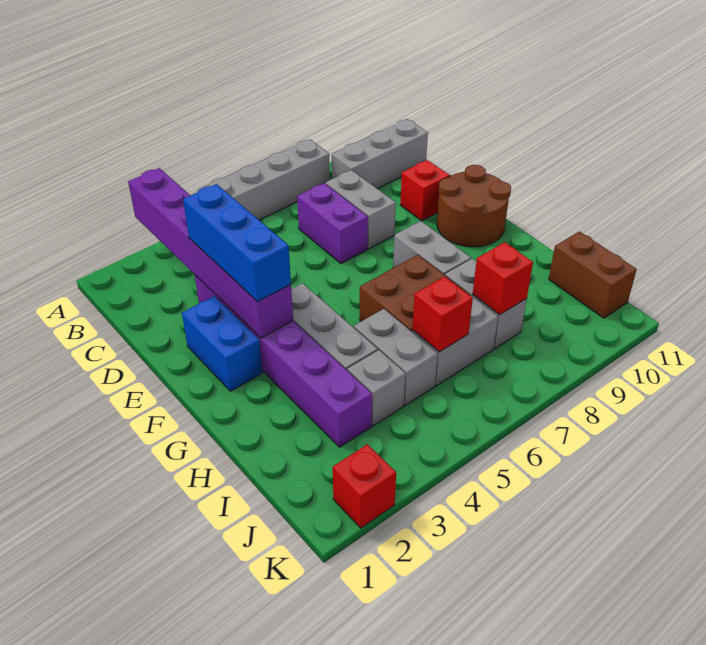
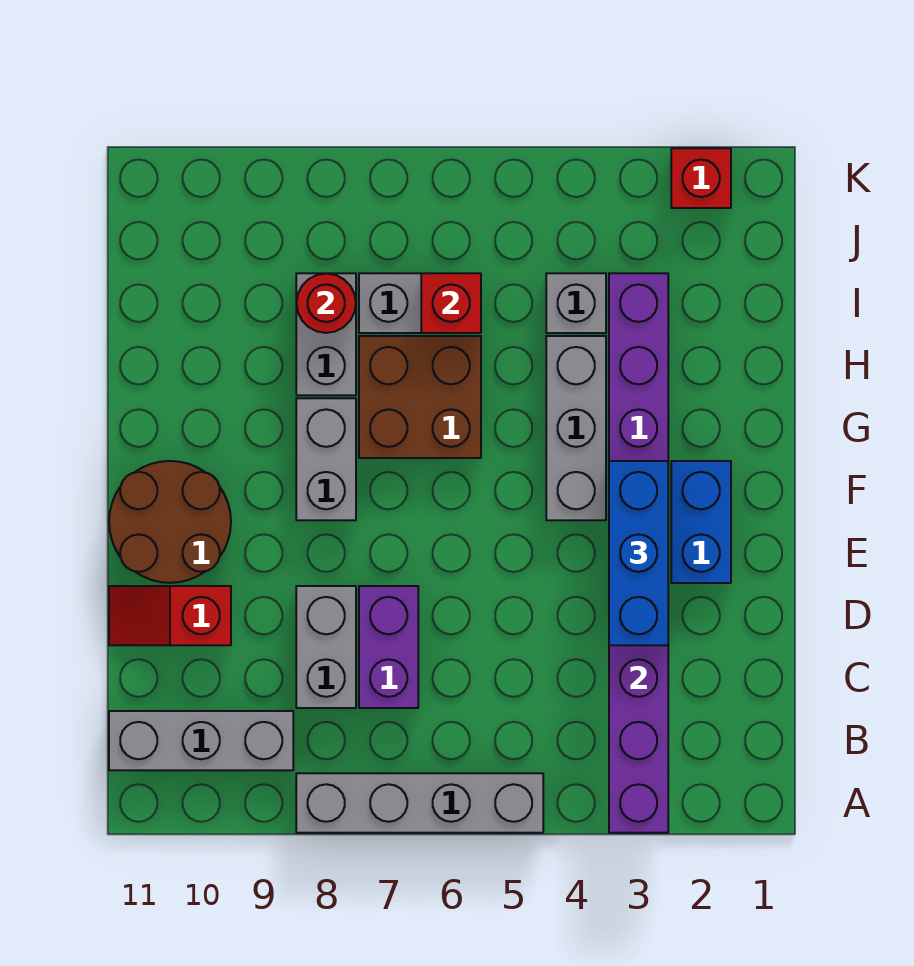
grey brick H5:I5 level 1 -> none
red brick I8 level 2 -> red round brick I8 level 2
brown brick I11:J11 level 1 -> none

